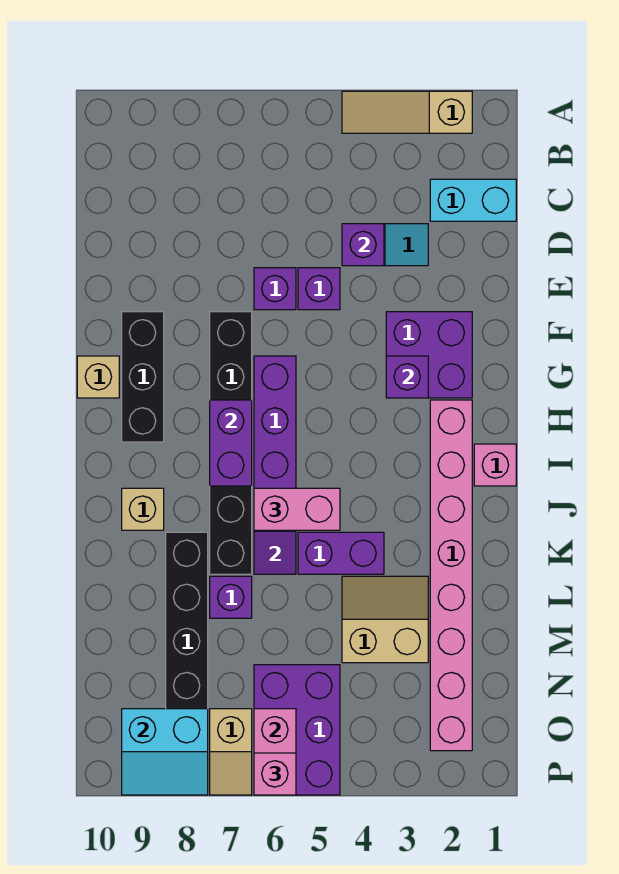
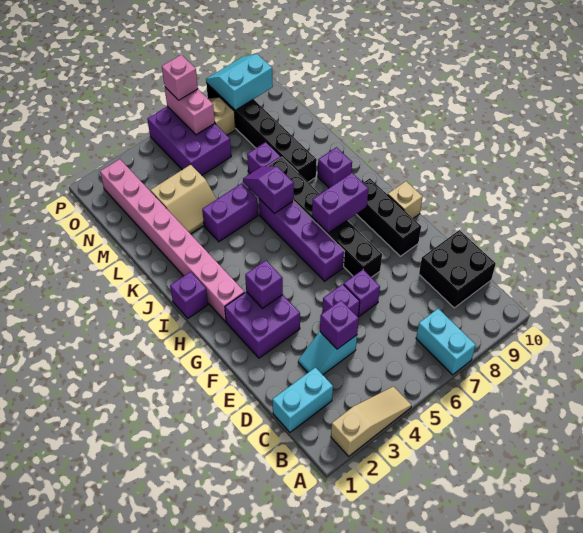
none -> cyan brick A7:B7 level 1
none -> black brick C9:D10 level 1
purple brick H7:I7 level 2 -> purple brick H7:H8 level 2
pink brick I1 level 1 -> purple brick I1 level 1
pink brick J5:J6 level 3 -> none
tan brick J9 level 1 -> purple brick J9 level 1

